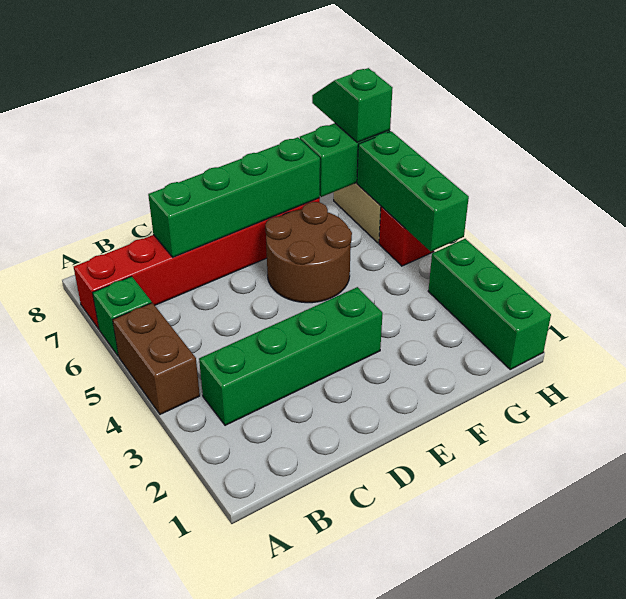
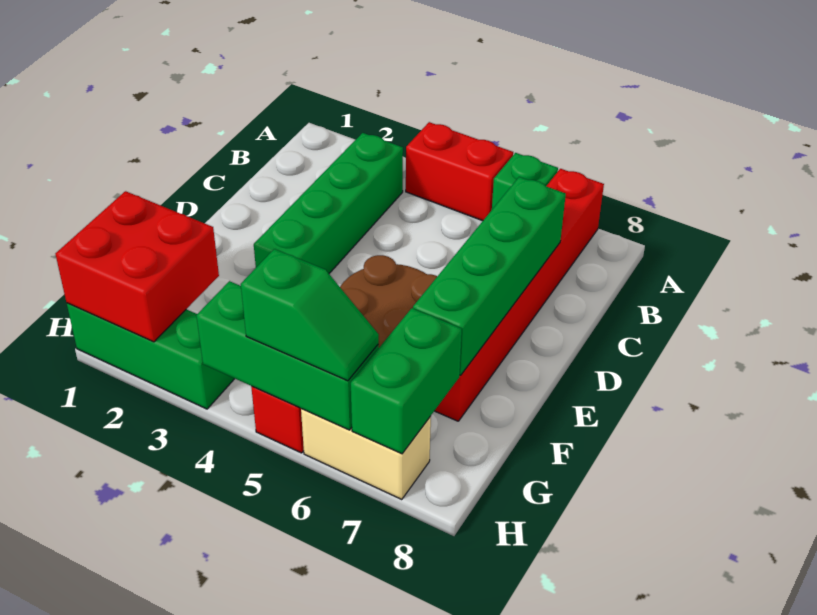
brown brick A4:A5 level 1 -> red brick A4:A5 level 1
none -> red brick G1:H2 level 2
green slope H7:H8 level 3 top 7 -> green slope H5:H6 level 3 top 5

